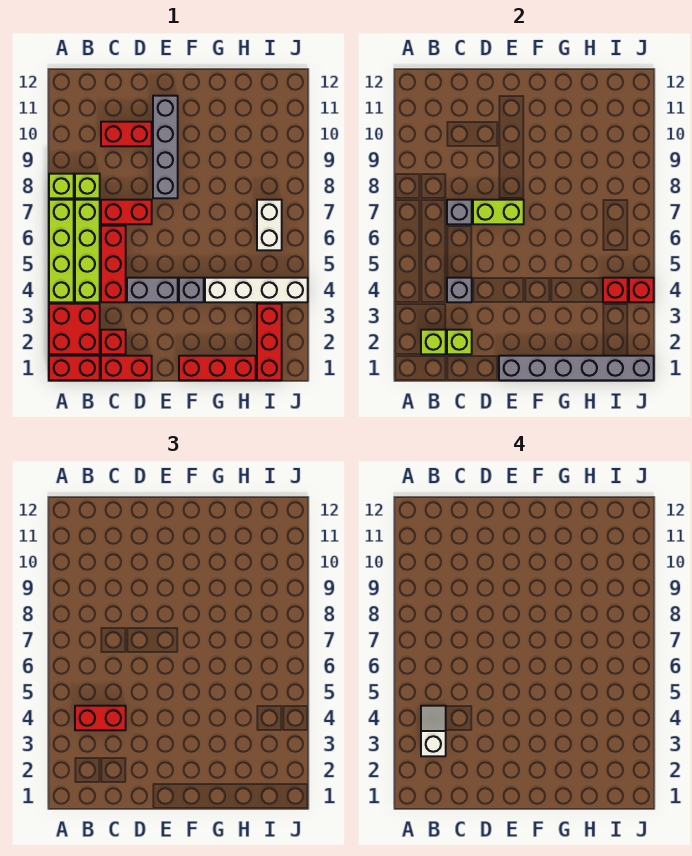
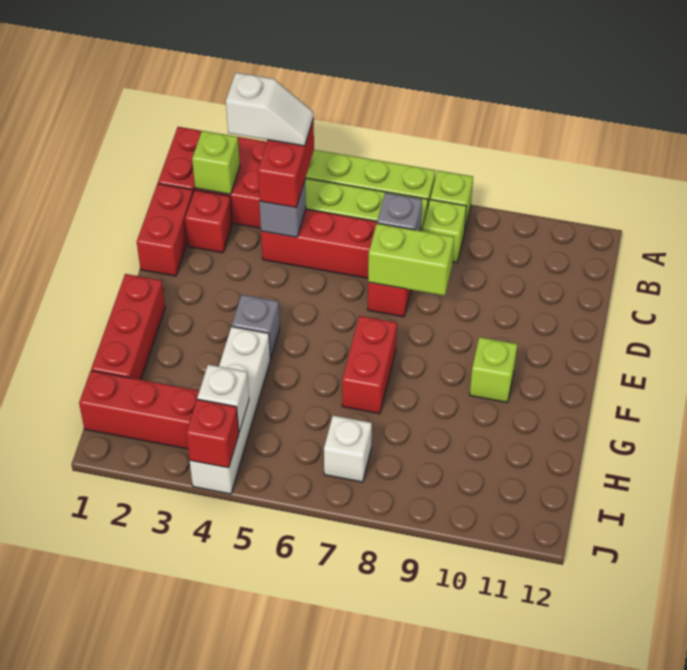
lime brick C2 level 2 -> lime brick F10 level 1
red brick C10:D10 level 1 -> red brick F7:G7 level 1
grey brick D4:E4 level 1 -> none
lime brick D7:E7 level 2 -> lime brick D7:D8 level 2
grey brick E1:J1 level 2 -> none
grey brick E8:E11 level 1 -> none
red brick I4 level 2 -> white brick I4 level 2
white brick I6:I7 level 1 -> white brick I7 level 1

